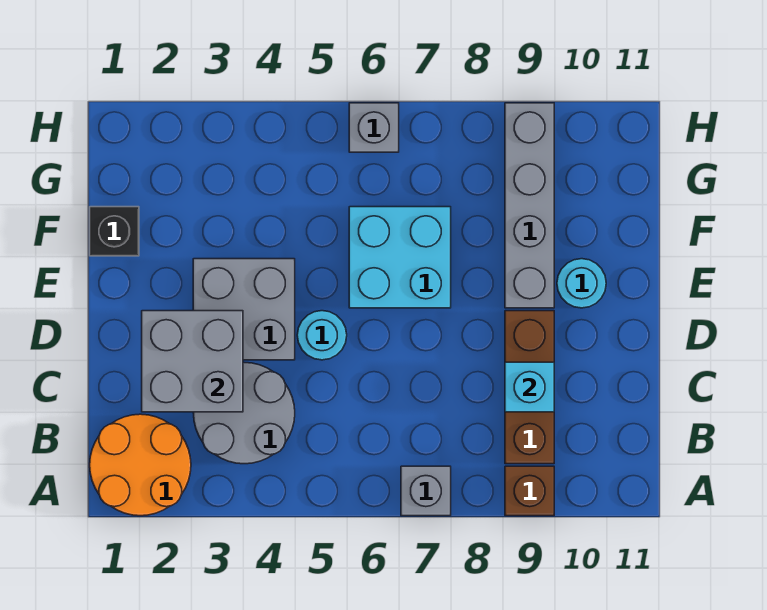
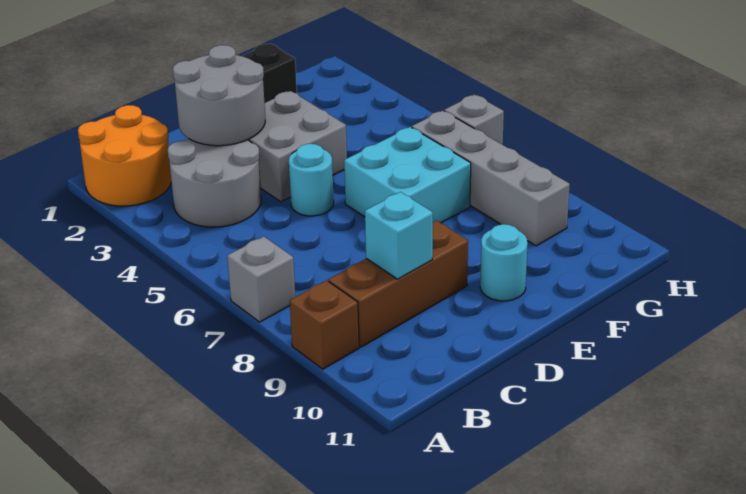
grey brick C2:D3 level 2 -> grey round brick C2:D3 level 2
grey brick E9:H9 level 1 -> grey brick G6:G9 level 1

